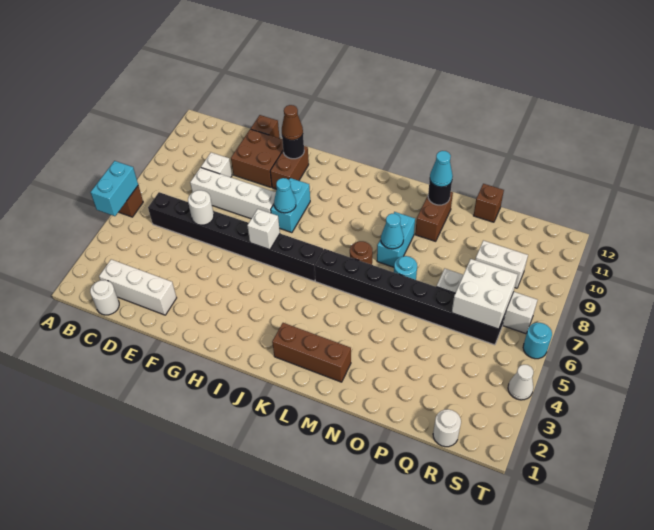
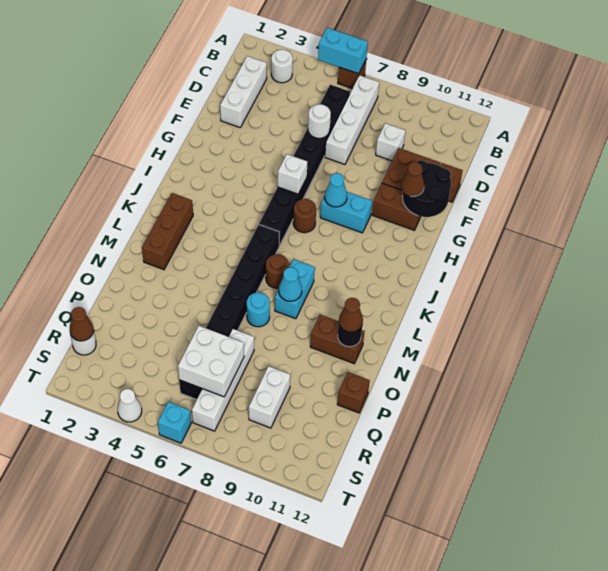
white round brick C1 level 1 -> white round brick B3 level 1
white brick D8:G8 level 1 -> white brick B7:E7 level 1
black round brick G11 level 2 -> black round brick F11:G12 level 2
none -> brown round brick I7 level 1
cyan brick M8:M9 level 1 -> cyan brick L8:M8 level 1
cyan cone N11 level 3 -> brown cone N11 level 3
none -> brown cone R1 level 2
cyan round brick T6 level 1 -> cyan brick T6 level 1

